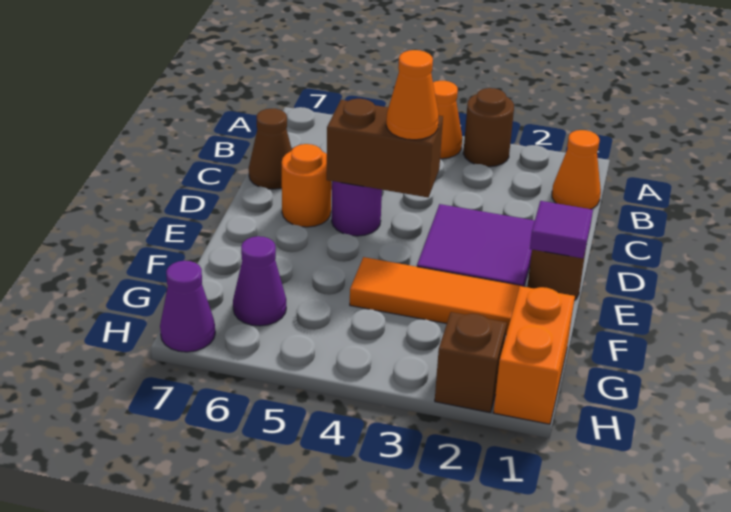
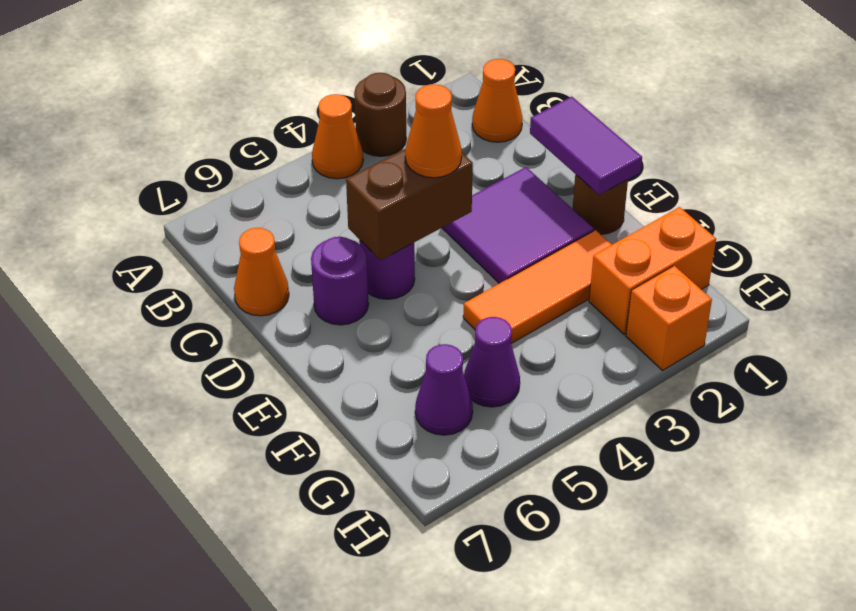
brown cone C7 level 1 -> orange cone C7 level 1
orange round brick D6 level 1 -> purple round brick D6 level 1
purple tile E1 level 2 -> purple tile D1:E1 level 2
orange brick G1:H1 level 1 -> orange brick G1:G2 level 1
brown brick H2 level 1 -> orange brick H2 level 1
purple cone H7 level 1 -> purple cone G5 level 1

